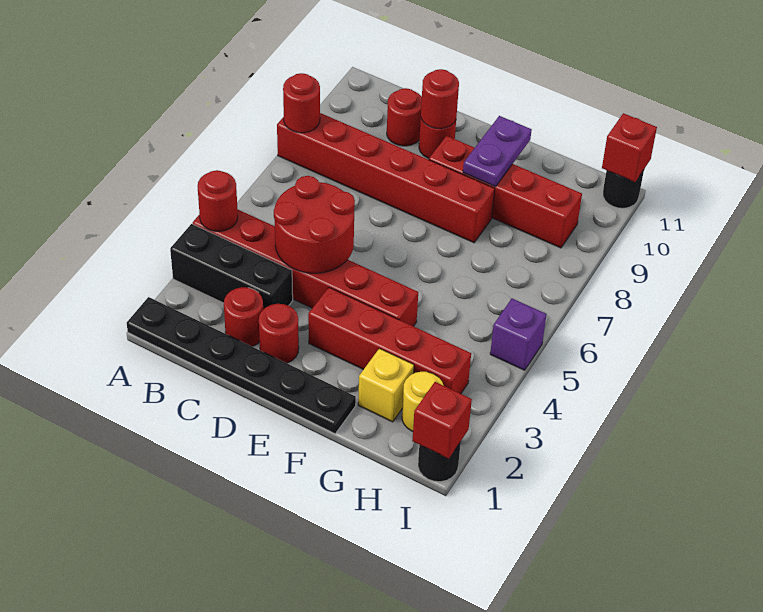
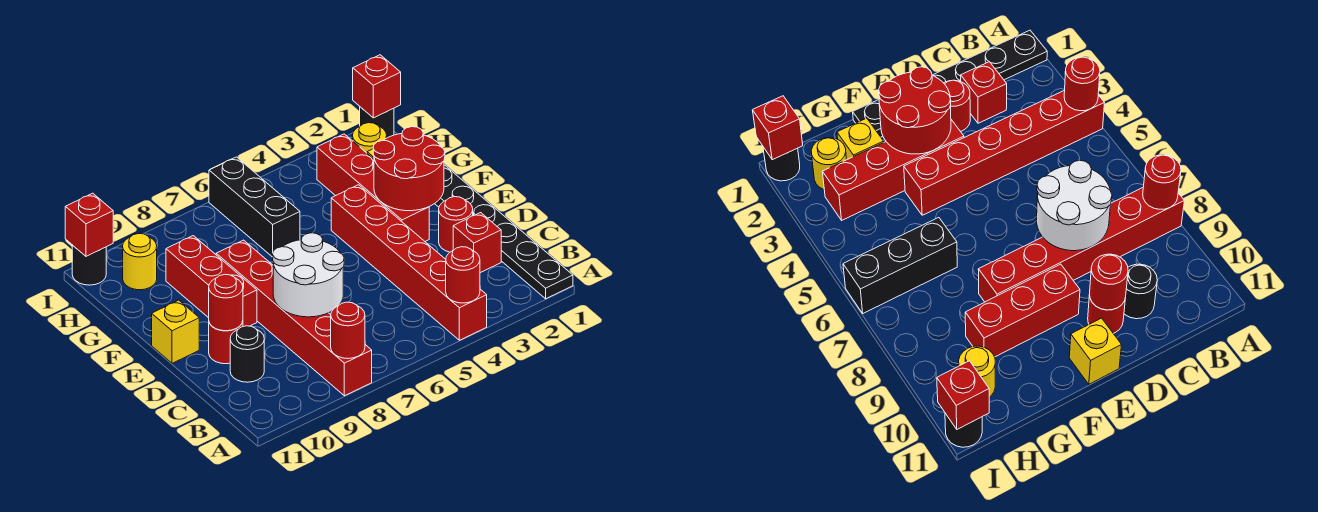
black brick A3:C3 level 1 -> black brick G6:I6 level 1
red round brick C2 level 1 -> red brick C2 level 1
red round brick C4:D5 level 2 -> red round brick E2:F3 level 2
none -> white round brick C7:D8 level 2
red round brick C10 level 1 -> black round brick C10 level 1
red brick E9:H9 level 1 -> red brick E9:G9 level 1
none -> yellow brick E11 level 1
purple plate F9:F10 level 2 -> none
none -> yellow round brick H10 level 1
purple brick I5 level 1 -> none

